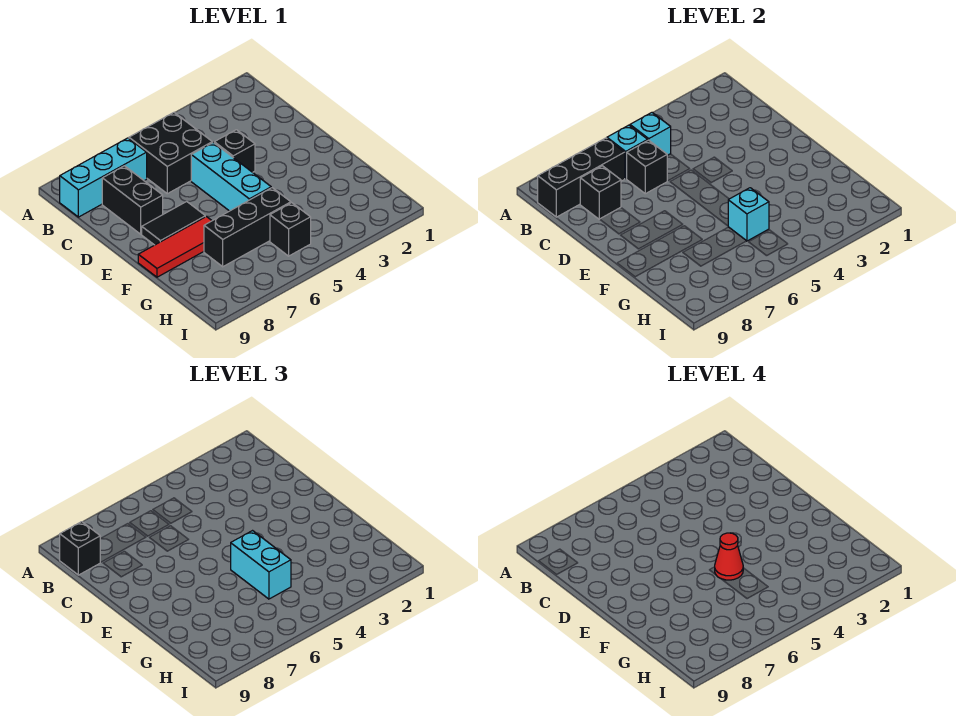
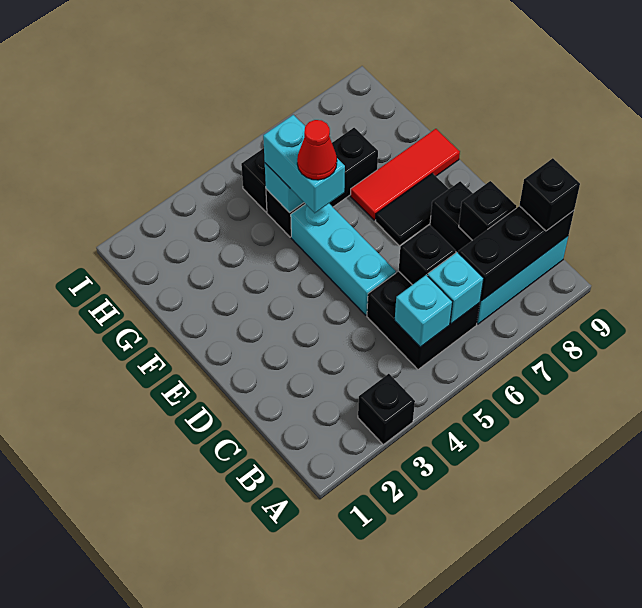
black brick D4 level 1 -> black brick A3 level 1

